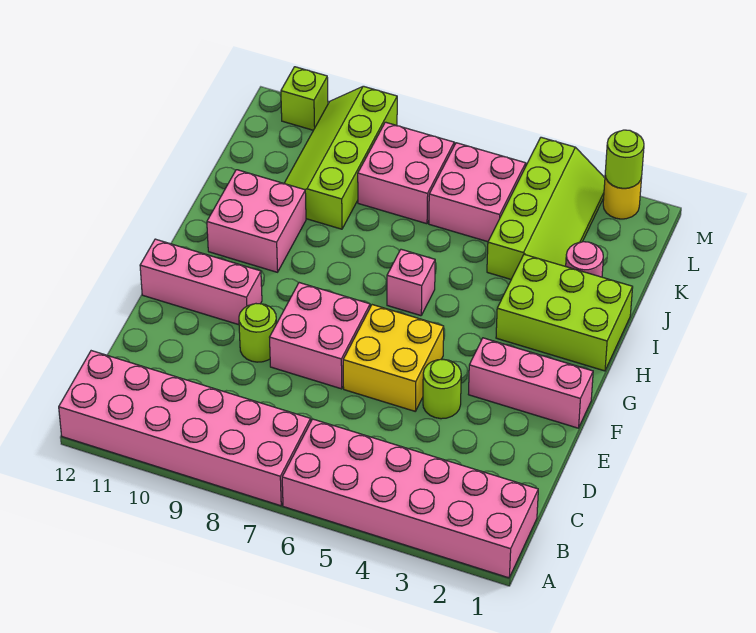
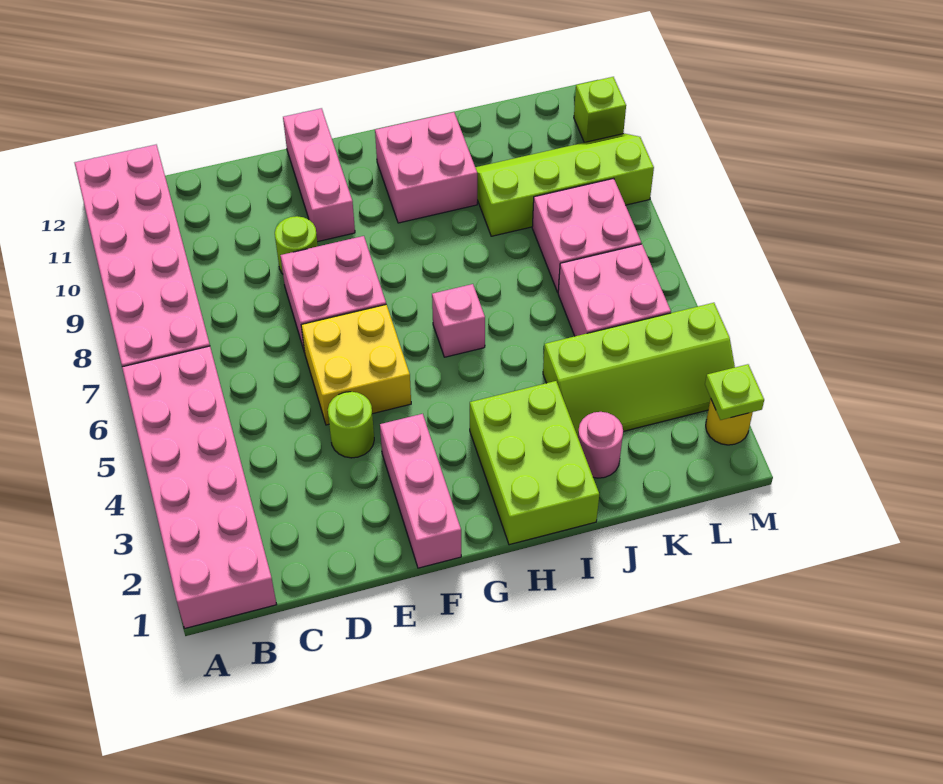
lime round brick M2 level 2 -> lime plate M2 level 2

